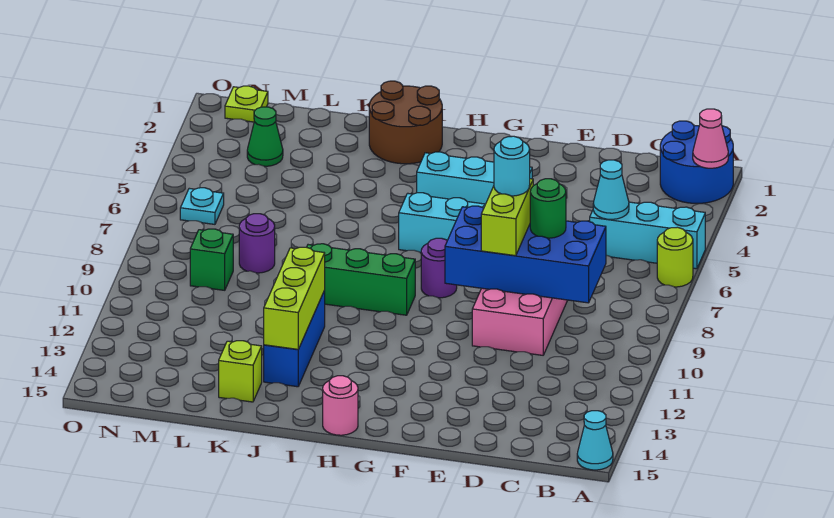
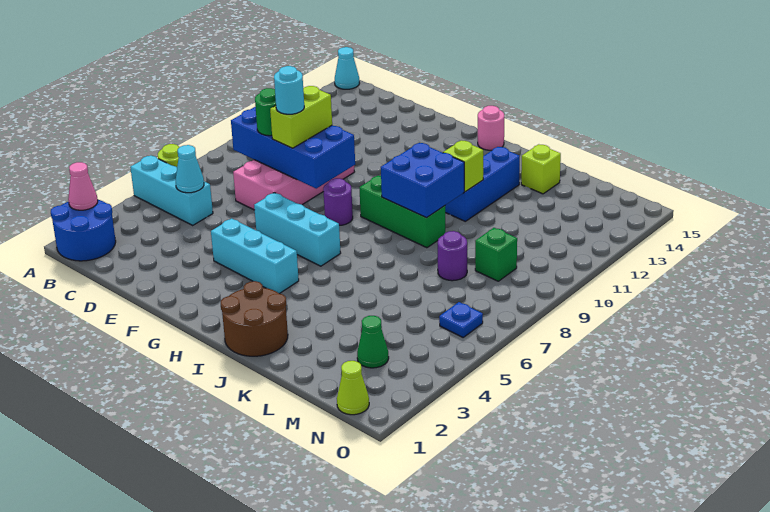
none -> blue brick I9:J10 level 2
lime brick J11:J13 level 2 -> lime brick J11 level 2
lime plate N1 level 1 -> lime cone N1 level 1
cyan plate N6 level 1 -> blue plate N6 level 1

